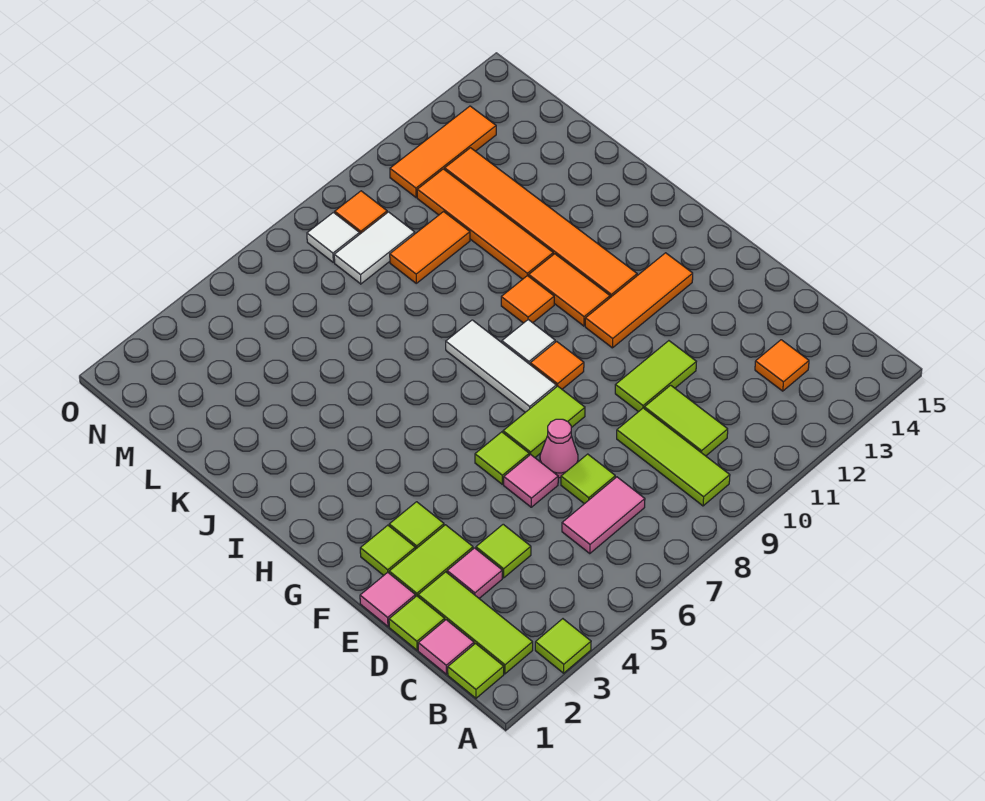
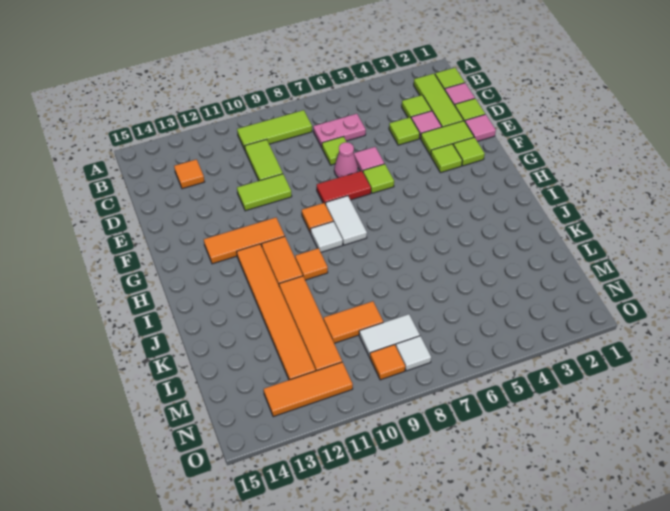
lime tile A3 level 1 -> lime tile C3 level 1
lime tile B9:D9 level 1 -> lime tile B8:B10 level 1
pink tile C6:C7 level 1 -> pink plate C6:C7 level 1
lime tile F7:F8 level 1 -> red tile F7:F8 level 1
white tile G8:I8 level 1 -> white tile G8:H8 level 1

